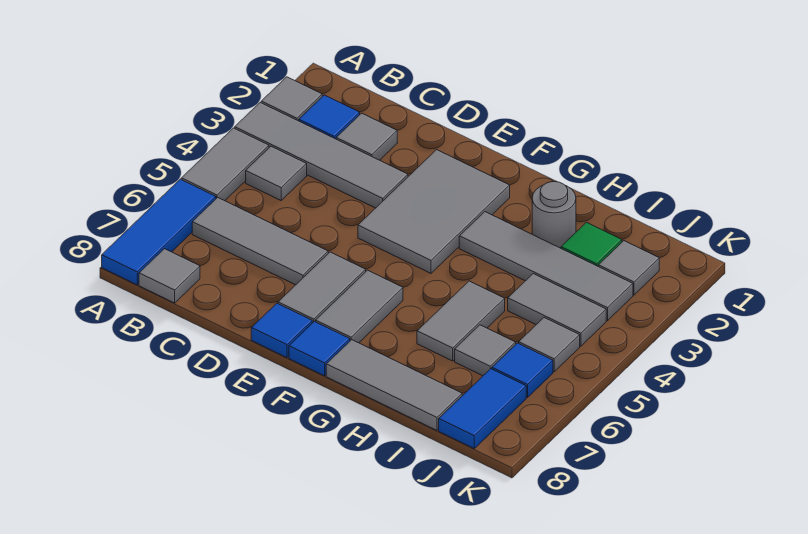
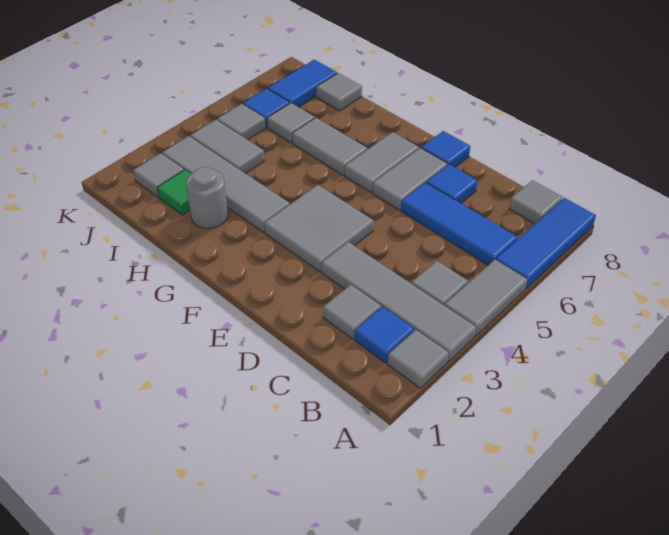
grey tile B6:D6 level 1 -> blue tile B6:D6 level 1
grey tile E2:F4 level 1 -> grey tile E3:F4 level 1
blue tile F8 level 1 -> blue tile D7 level 1
grey tile G8:I8 level 1 -> grey tile I8 level 1
grey tile H5:H6 level 1 -> grey tile G6:H6 level 1

